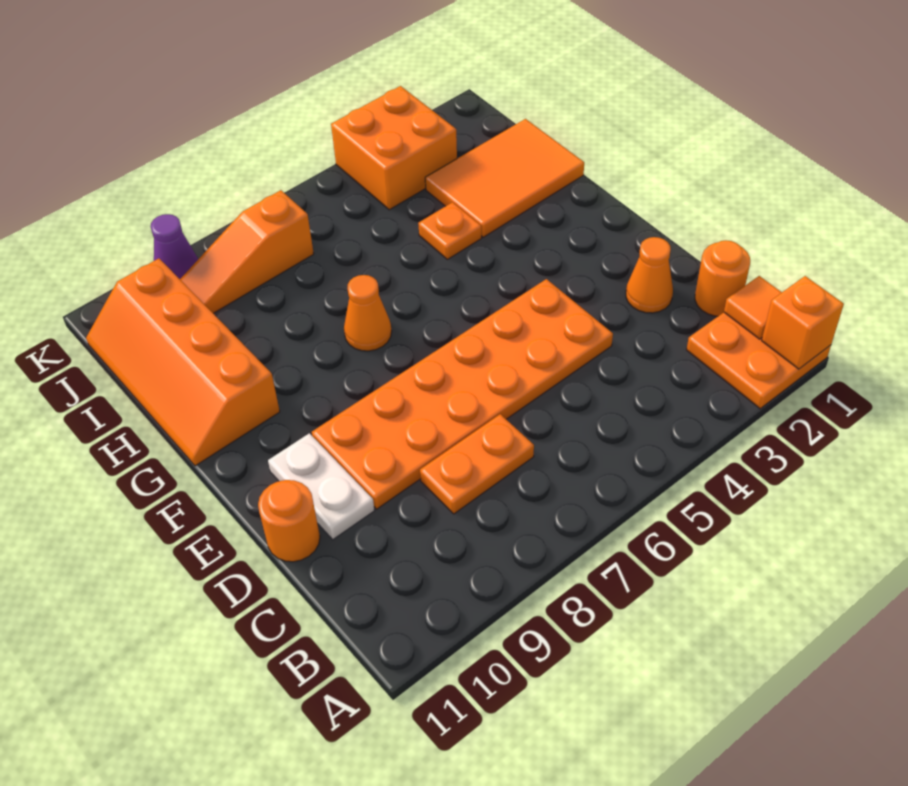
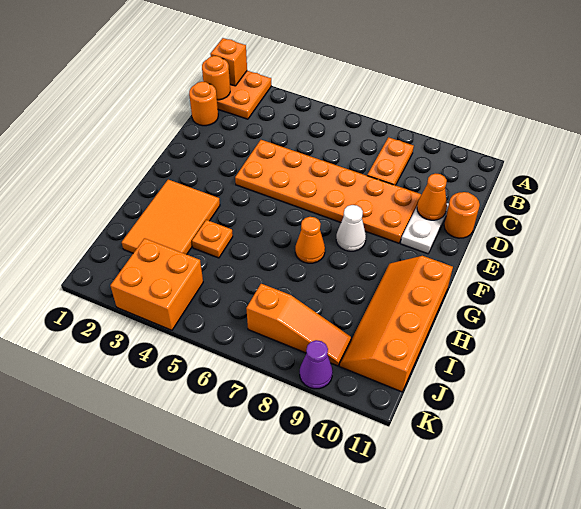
orange tile B1 level 2 -> orange round brick B1 level 2
orange plate C7:C8 level 1 -> orange plate B8:C8 level 1
orange cone D2 level 1 -> orange cone D10 level 2
none -> white cone F8 level 1
orange slope G10:J11 level 1 top 10 -> orange slope G10:J11 level 1 top 11
orange tile H1:I3 level 1 -> orange tile G2:I3 level 1

